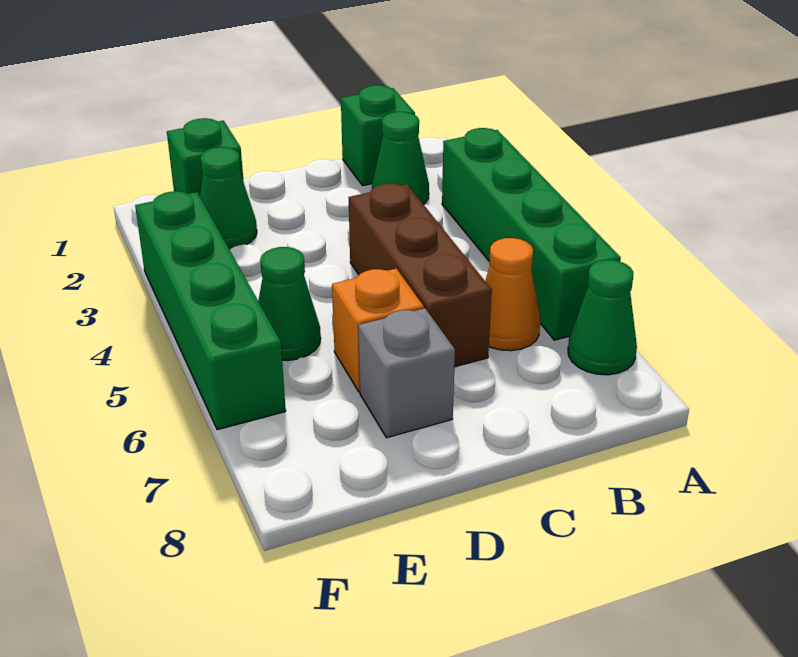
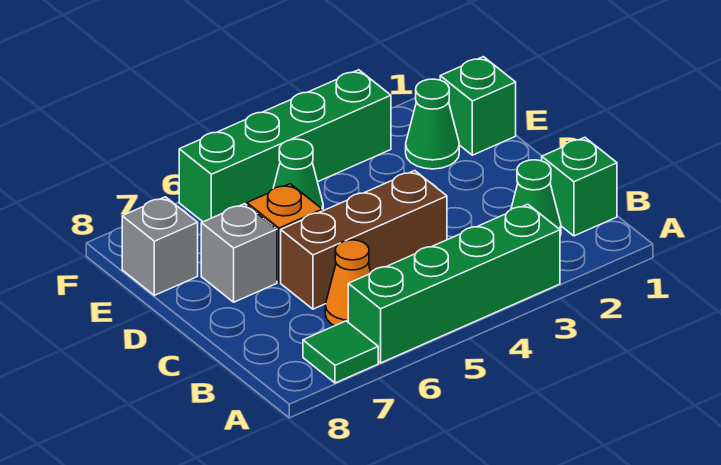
green cone A7 level 1 -> green tile A7 level 1
none -> grey brick E8 level 1

